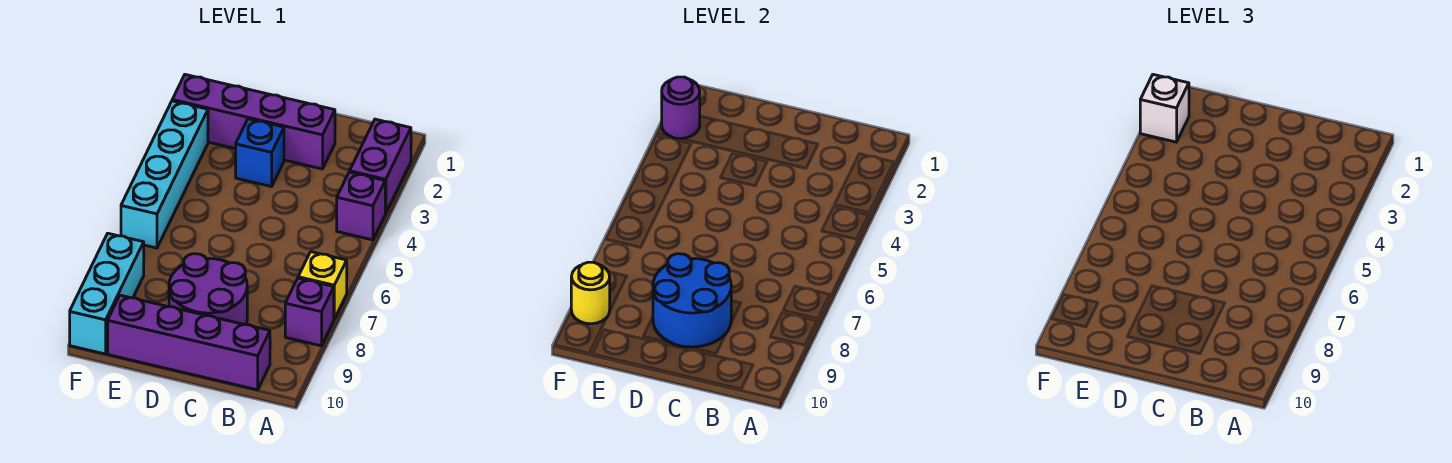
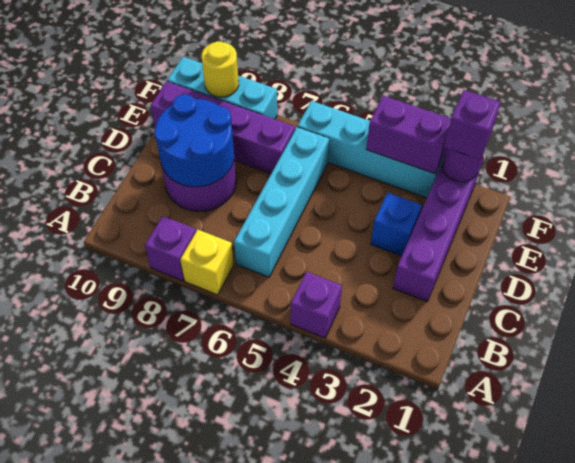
purple brick A2:A3 level 1 -> purple brick F3:F4 level 2
none -> cyan brick B6:E6 level 1
purple brick B10:E10 level 1 -> purple brick E7:E10 level 1
white brick F2 level 3 -> purple brick F2 level 3

